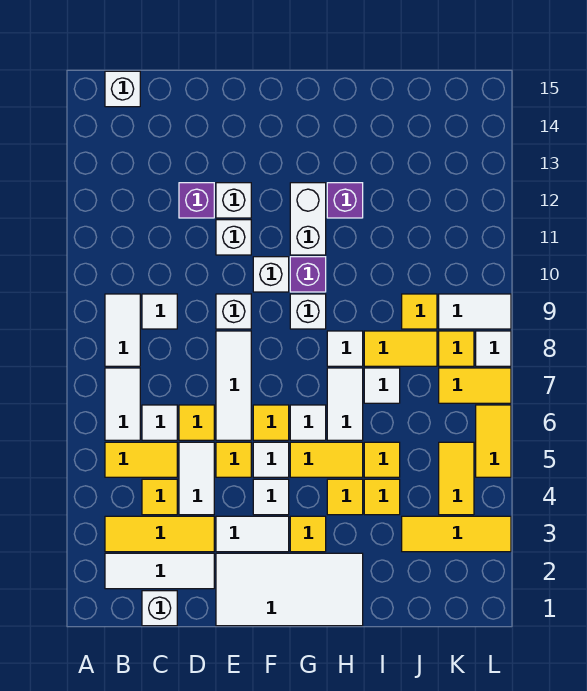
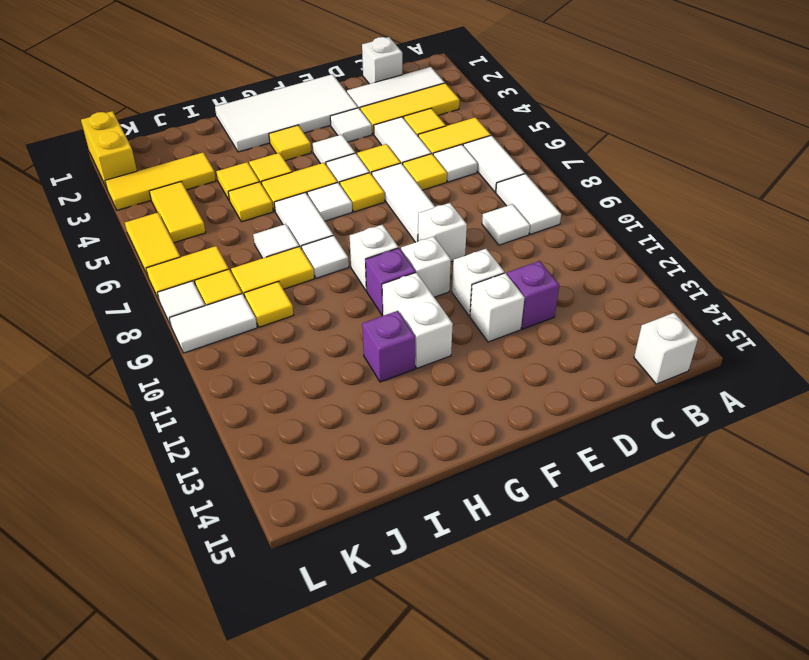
white tile E3:F3 level 1 -> white tile E3 level 1
none -> yellow brick L1:L2 level 1

